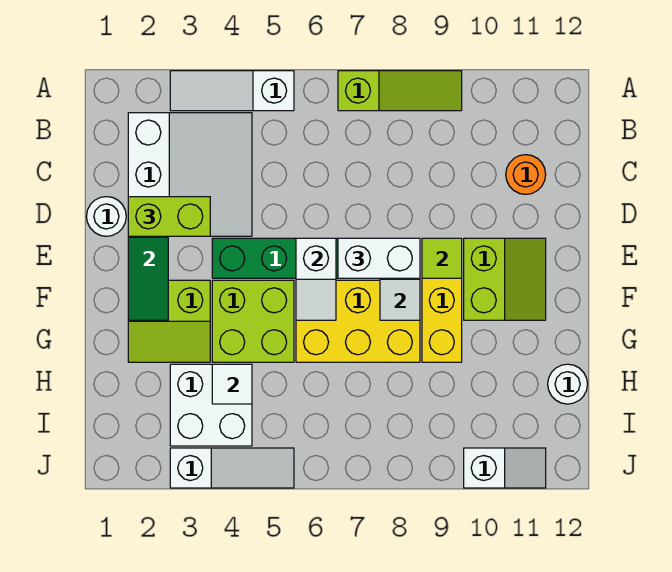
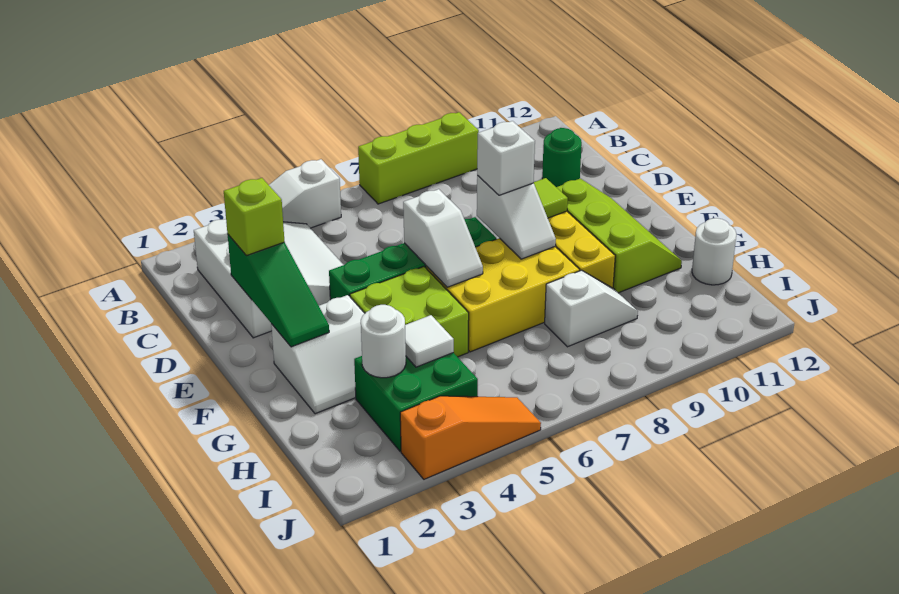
lime slope A7:A9 level 1 top 7 -> lime brick A7:A9 level 1
orange round brick C11 level 1 -> green round brick C11 level 1
white round brick D1 level 1 -> white round brick H3 level 2
lime brick D2:D3 level 3 -> lime brick D2 level 3
white brick E7:E8 level 3 -> white brick E8 level 3
lime slope E10:F11 level 1 top 10 -> lime slope E10:G11 level 1 top 10
lime slope F2:G3 level 1 top F -> white slope F2:G3 level 1 top F
white brick H3:I4 level 1 -> green brick H3:I4 level 1
white slope J3:J5 level 1 top 3 -> orange slope J3:J5 level 1 top 3
white slope J10:J11 level 1 top 10 -> white slope H8:H9 level 1 top 8

